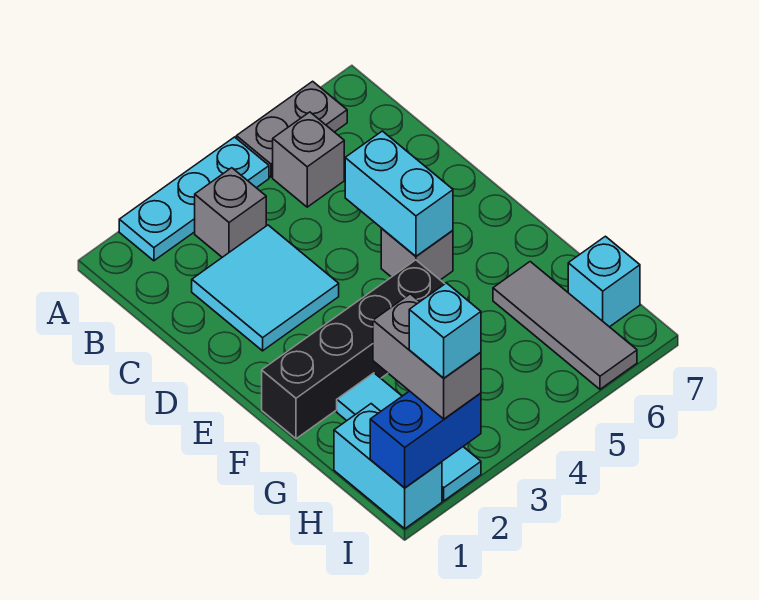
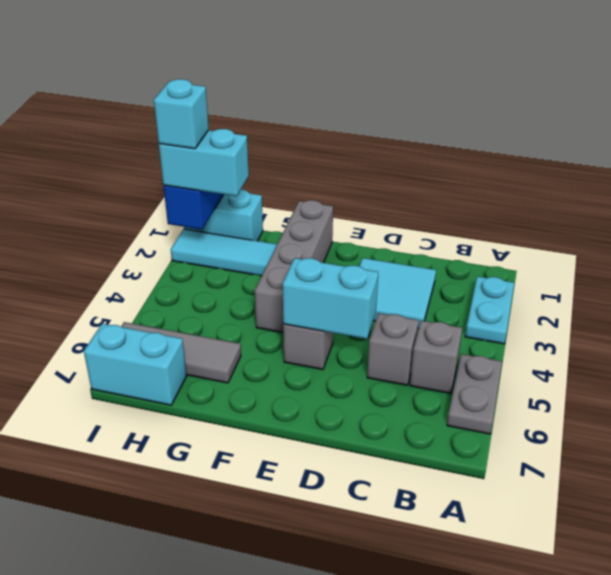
cyan plate A2:A4 level 1 -> cyan plate A2:A3 level 1
grey brick B3 level 1 -> grey brick C5 level 1
black brick F1:F4 level 1 -> grey brick F1:F4 level 1
grey brick H2:I2 level 3 -> cyan brick H2:I2 level 3
cyan brick H7 level 1 -> cyan brick H7:I7 level 1

